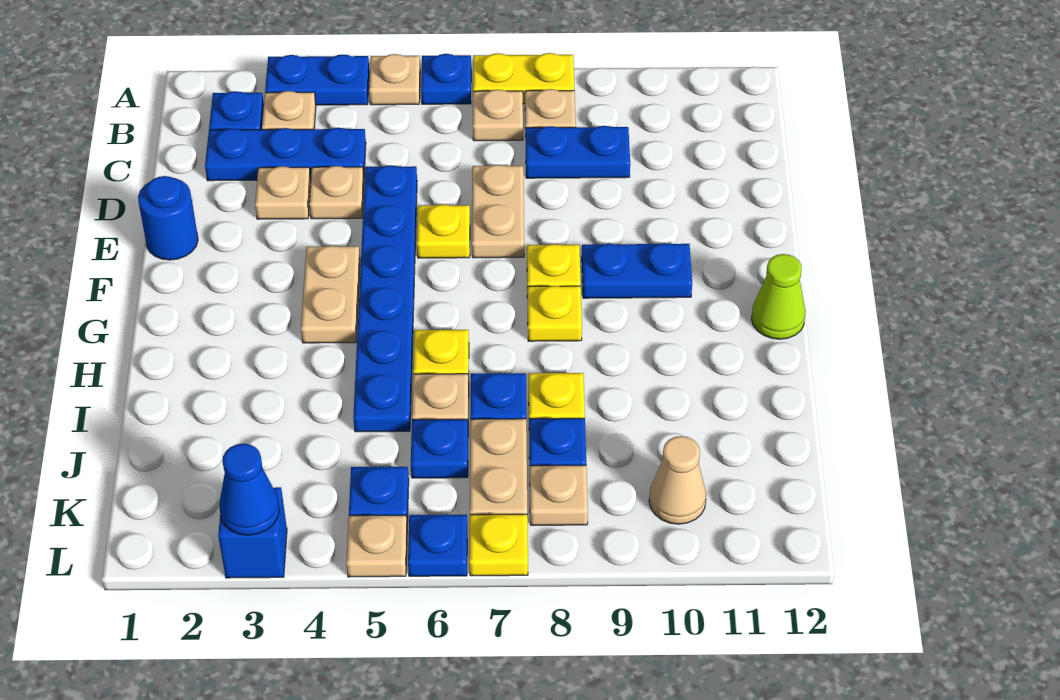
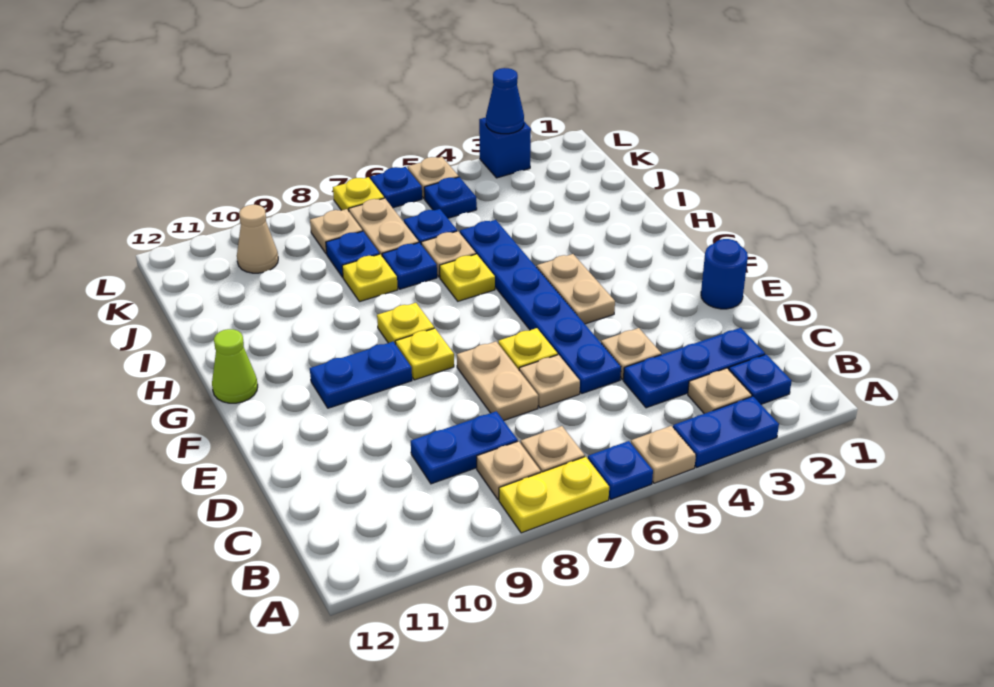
tan plate D3 level 1 -> tan plate D6 level 1

